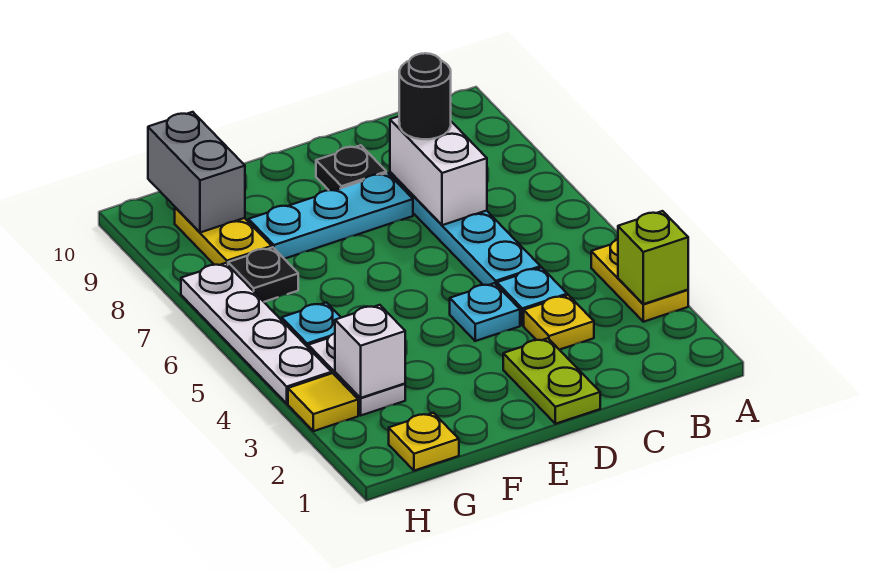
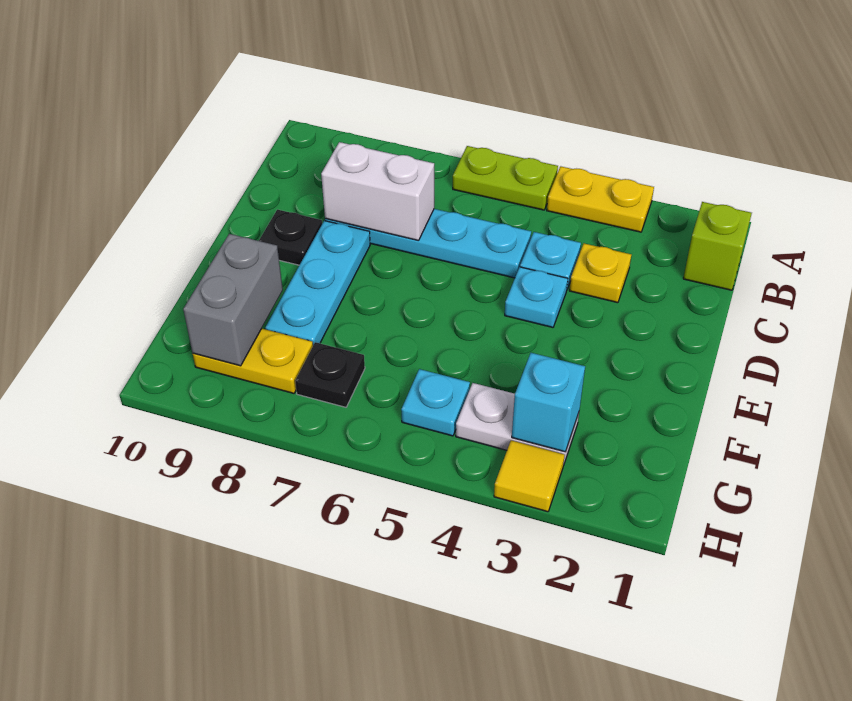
lime brick A3 level 2 -> lime brick B1 level 1
black round brick C8 level 3 -> none
lime plate D1:D2 level 1 -> lime plate A5:A6 level 1
yellow plate G1 level 1 -> none
white brick G3 level 2 -> cyan brick G3 level 2
grey brick G9:G10 level 2 -> grey brick F9:G9 level 2
white plate H4:H7 level 1 -> none

